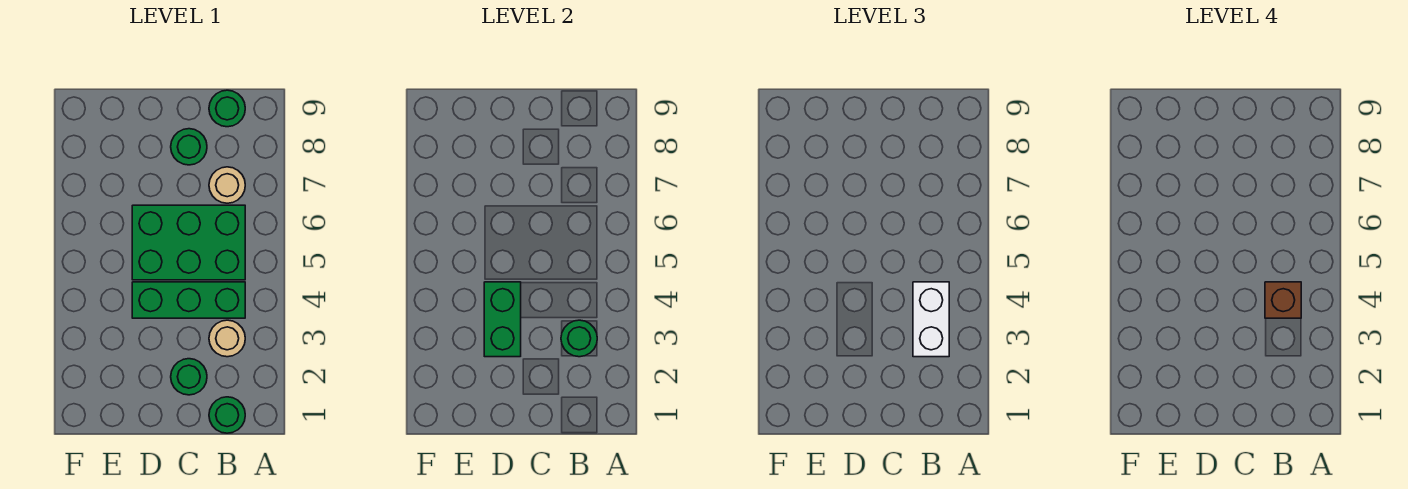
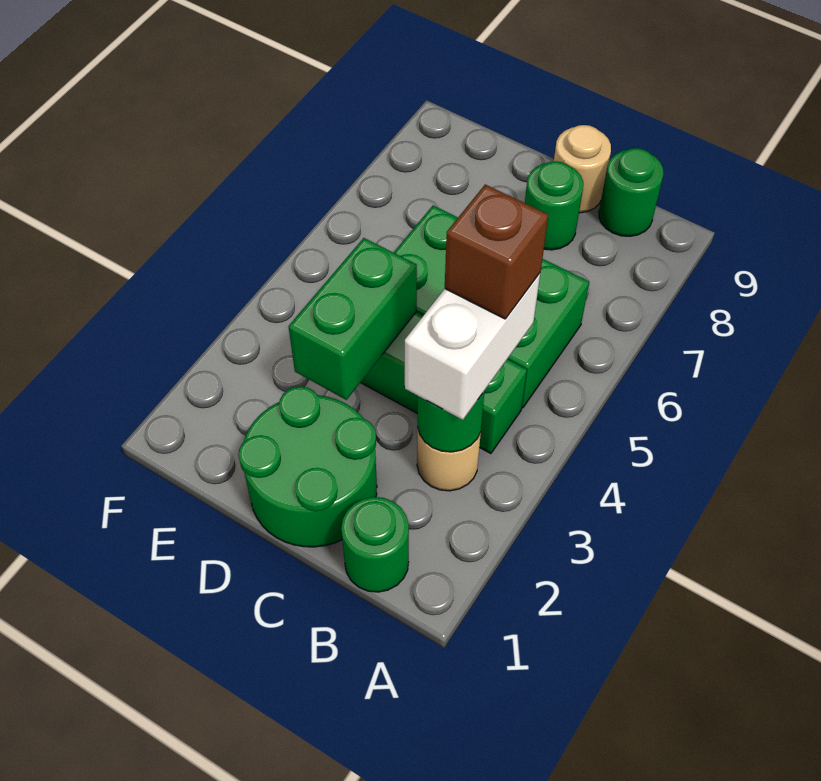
tan round brick B7 level 1 -> tan round brick C9 level 1
green round brick C2 level 1 -> green round brick C1:D2 level 1

